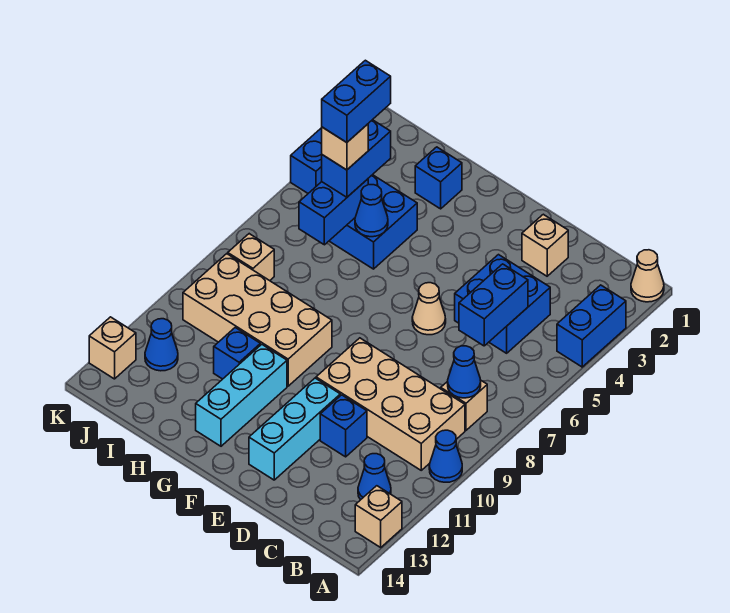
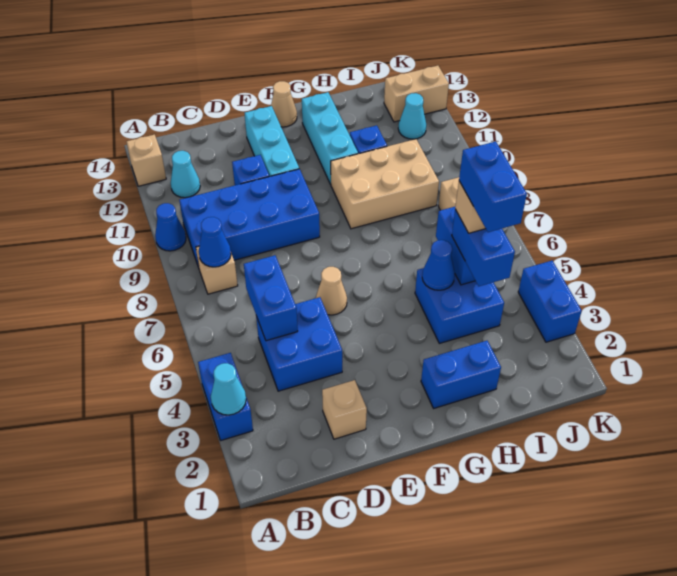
tan cone A1 level 1 -> tan cone F14 level 1
none -> cyan cone A3 level 2
tan brick B9:E10 level 1 -> blue brick B9:E10 level 1
blue cone B12 level 1 -> cyan cone B12 level 1
tan brick G9:J10 level 1 -> tan brick G9:I10 level 1
blue brick H2 level 1 -> blue brick G2:H2 level 1
blue cone J12 level 1 -> cyan cone J12 level 1
tan brick K13 level 1 -> tan brick J13:K13 level 1

